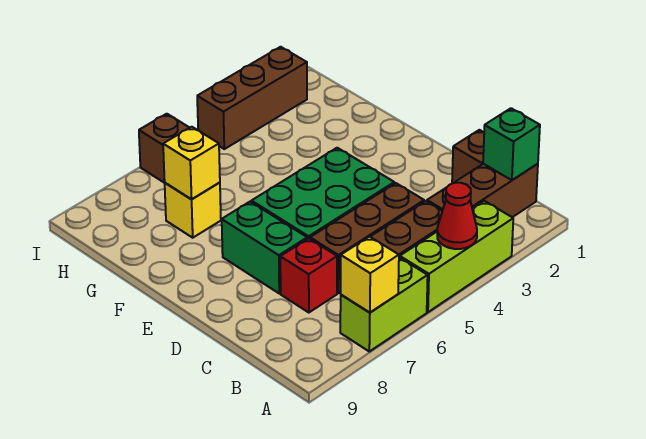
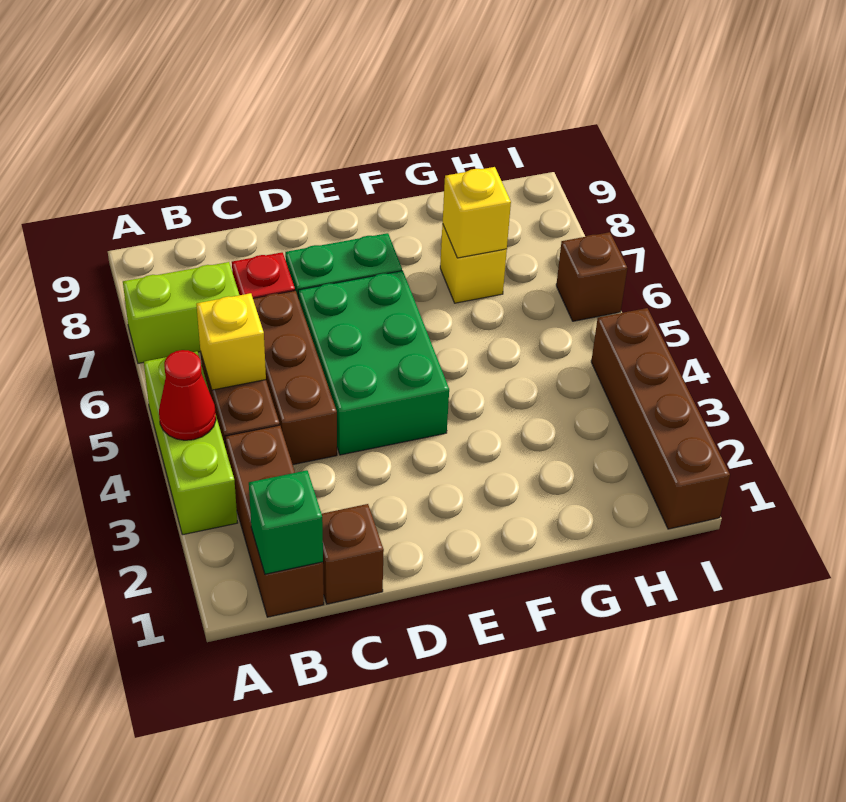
lime brick A6:A7 level 1 -> lime brick A7:B7 level 1
yellow brick A7 level 2 -> yellow brick B5 level 2
brown brick I2:I4 level 1 -> brown brick I1:I4 level 1

